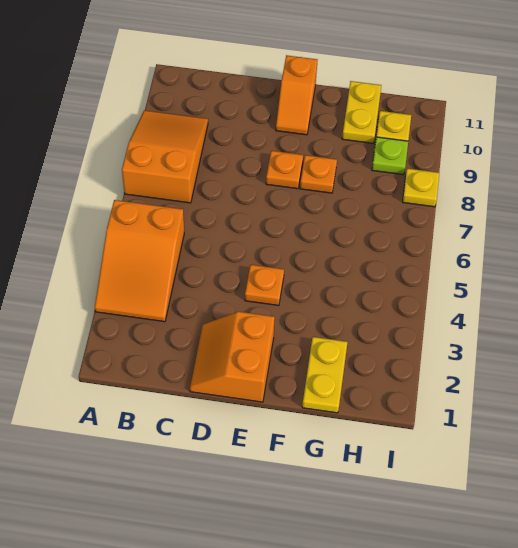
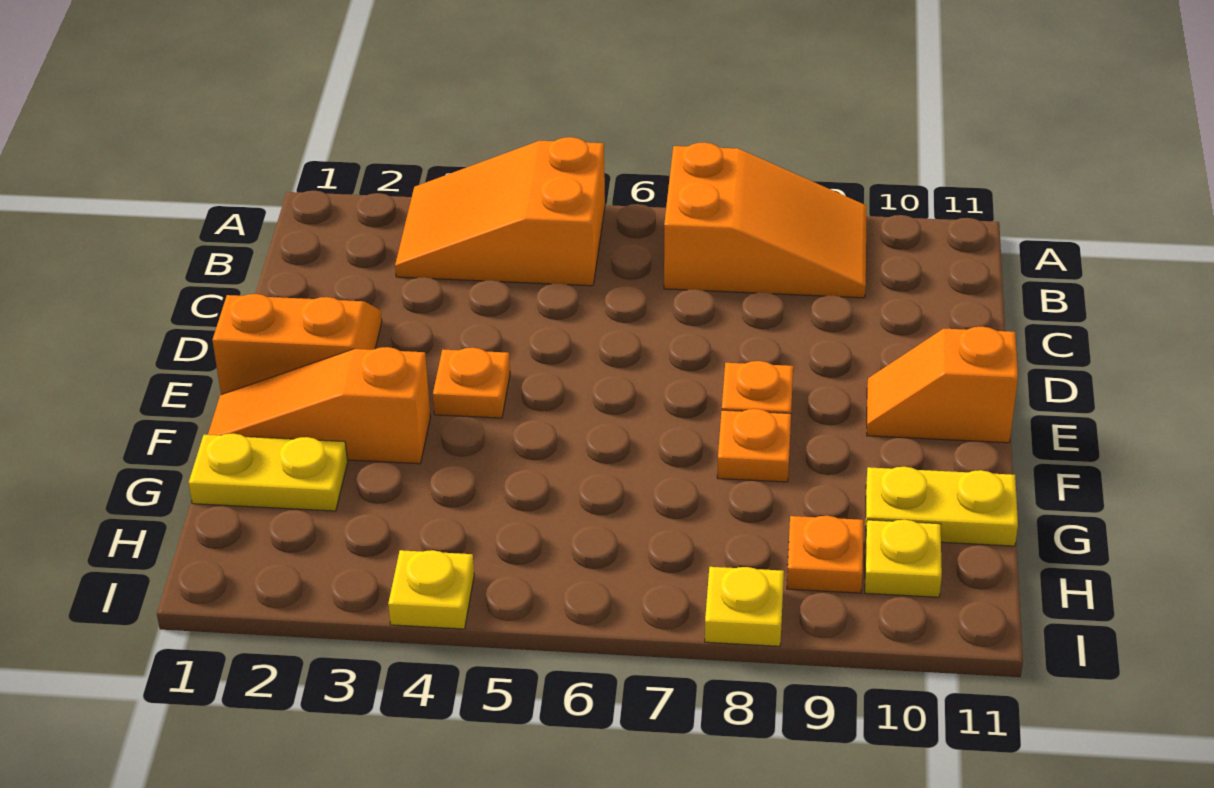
none -> orange slope F1:F3 level 1 top 3
lime plate H9 level 1 -> orange plate H9 level 1
none -> yellow plate I4 level 1

